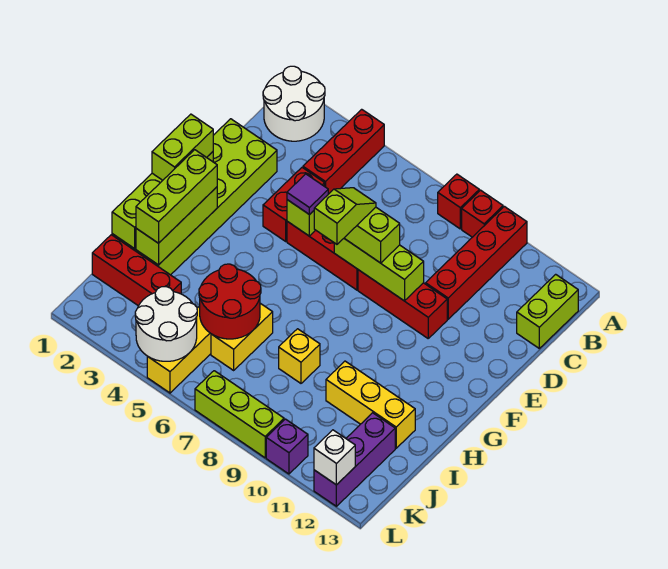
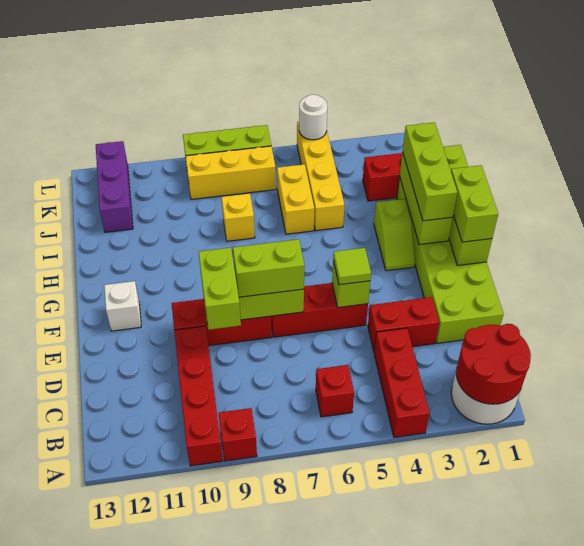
red brick A8 level 1 -> red brick B6 level 1
lime brick B13:C13 level 1 -> lime brick D9:E9 level 3
red brick D4:E4 level 1 -> red brick D3:D4 level 1
purple tile E5 level 3 -> lime tile E5 level 3
lime slope E7:F7 level 4 top F -> lime slope G3:H3 level 1 top H
red round brick I5:J6 level 2 -> red round brick A1:B2 level 2
yellow brick I10:I12 level 1 -> yellow brick K7:K9 level 1
white round brick K4:L5 level 2 -> white round brick L5 level 2
purple brick L10 level 1 -> none
white brick L12 level 2 -> white brick F12 level 1

